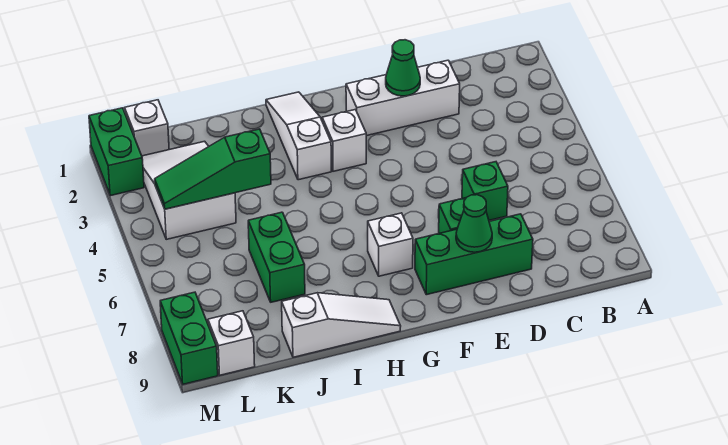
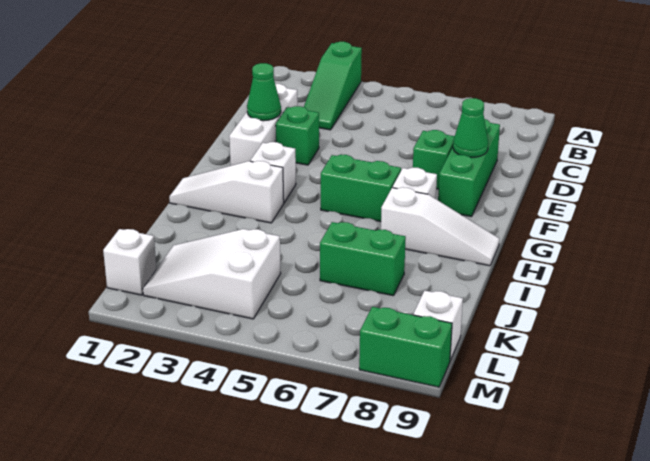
green brick D6 level 1 -> green brick E3 level 1
white slope H9:J9 level 1 top J -> white slope H7:H9 level 1 top 7
green slope J4:L4 level 2 top J -> green slope A3:C3 level 1 top A
green brick M1:M2 level 1 -> green brick G5:G6 level 1

